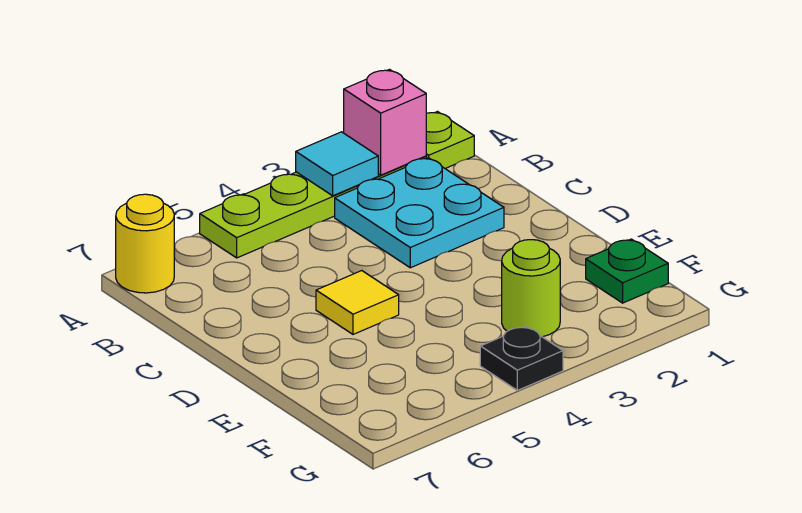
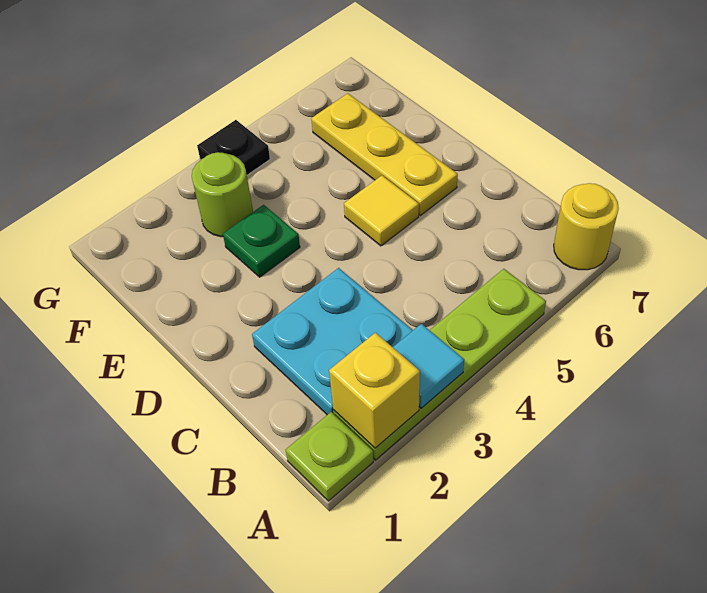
pink brick A2 level 2 -> yellow brick A2 level 2
none -> yellow plate D6:F6 level 1
green plate F1 level 1 -> green plate E3 level 1

